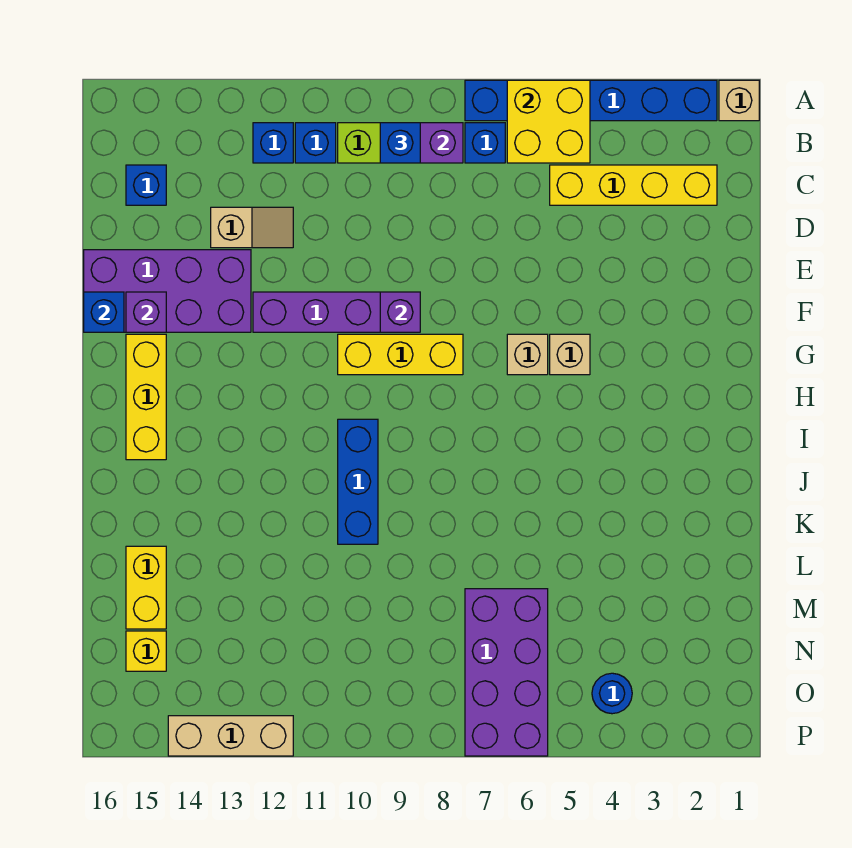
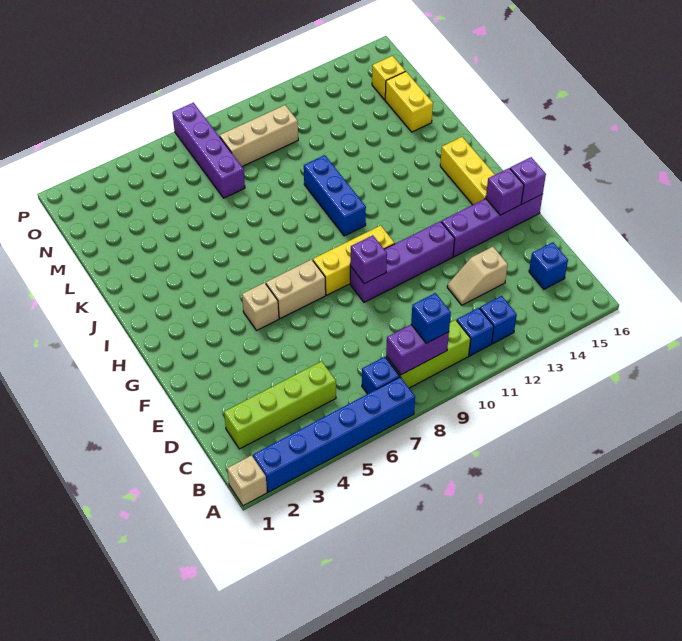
yellow brick A5:B6 level 2 -> none
yellow brick C2:C5 level 1 -> lime brick C2:C5 level 1
purple brick E13:F16 level 1 -> purple brick F13:F16 level 1
blue brick F16 level 2 -> purple brick F16 level 2
tan brick G6 level 1 -> tan brick G6:G7 level 1
purple brick M6:P7 level 1 -> purple brick M7:P7 level 1
blue round brick O4 level 1 -> none
tan brick P12:P14 level 1 -> tan brick N8:N10 level 1

